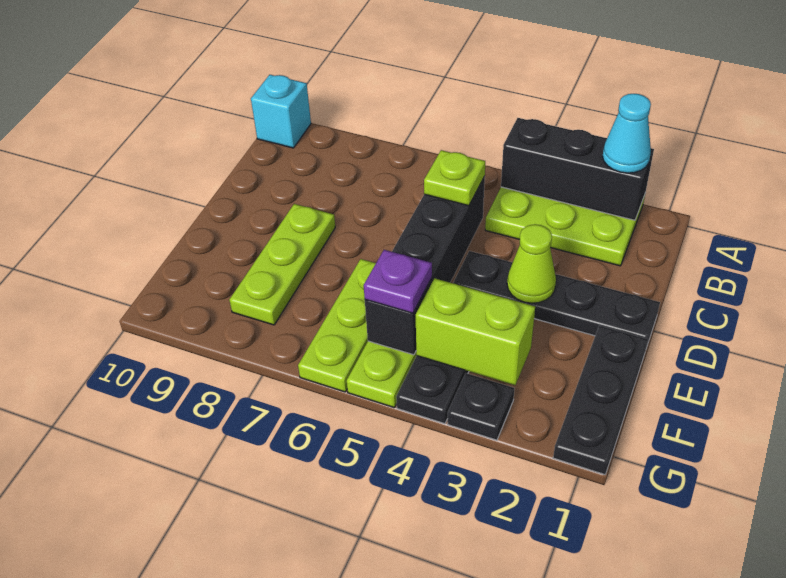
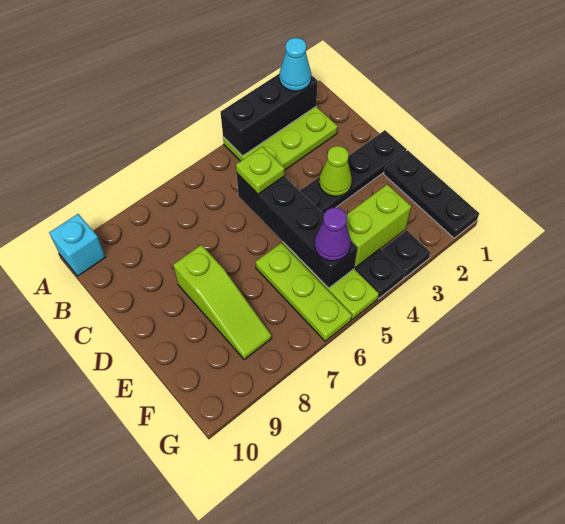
lime plate D8:F8 level 1 -> lime slope D8:F8 level 1 top D
purple plate F5 level 3 -> purple cone F5 level 3

